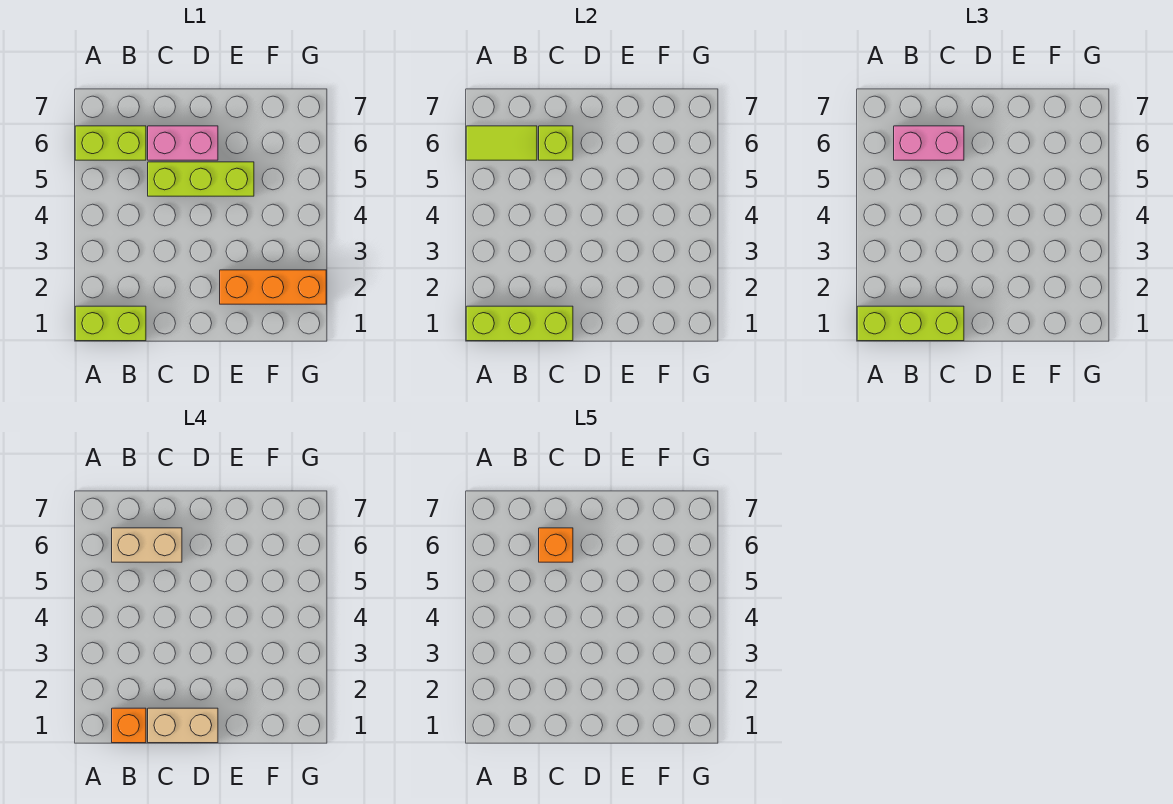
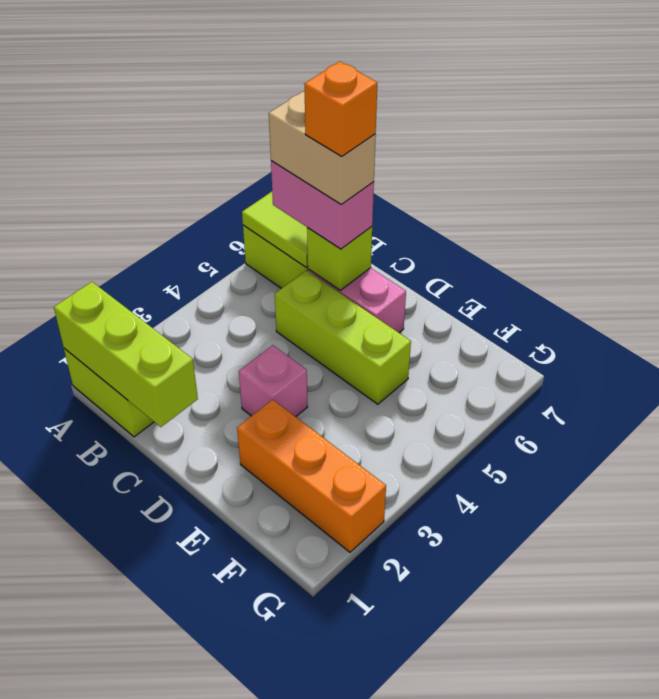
lime brick A1:C1 level 3 -> none
orange brick B1 level 4 -> none
tan brick C1:D1 level 4 -> none
none -> pink brick D3 level 1

